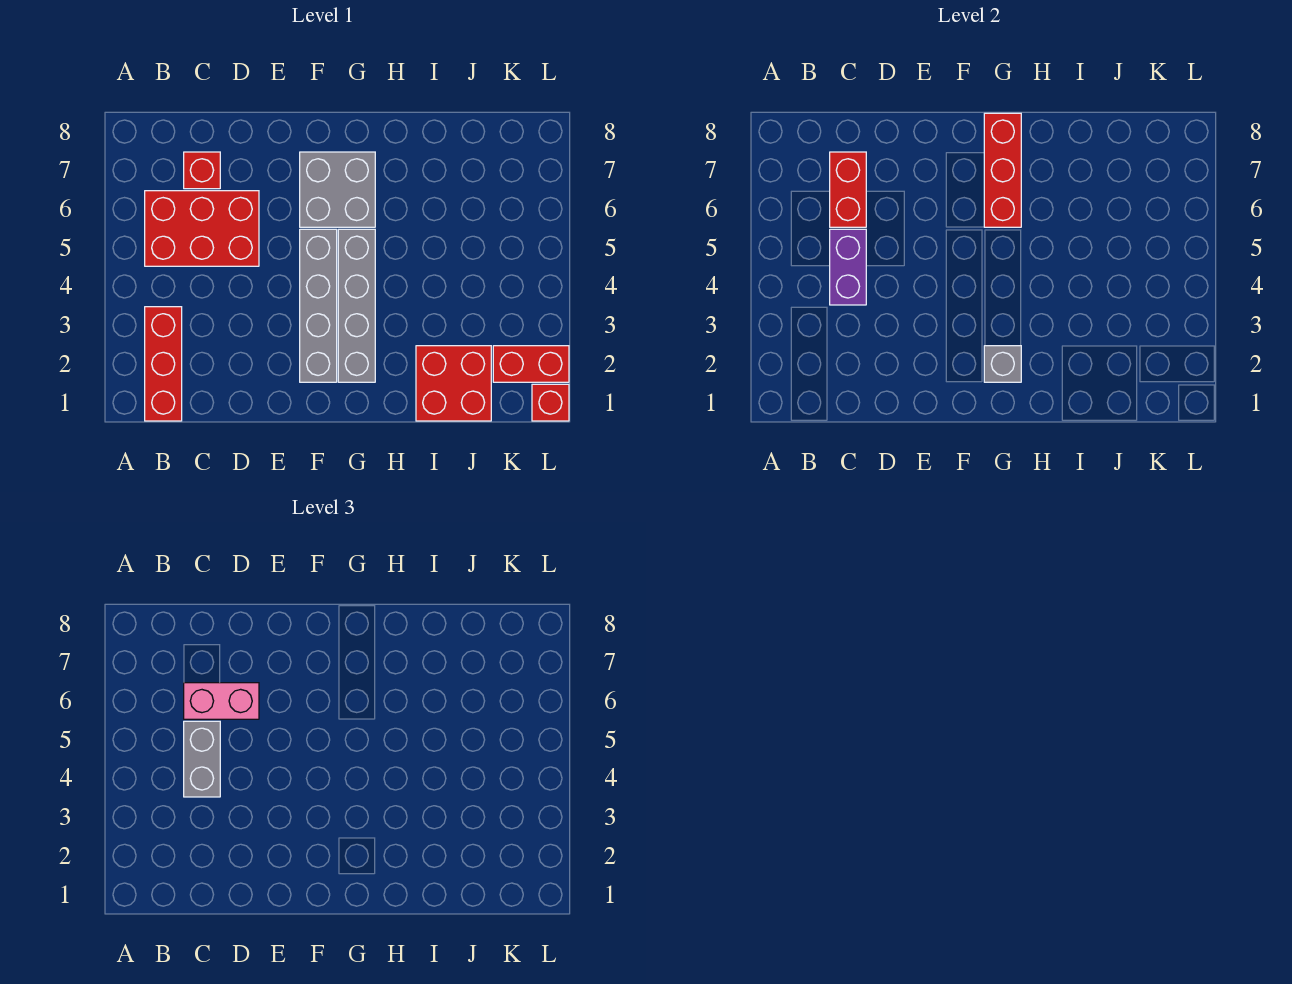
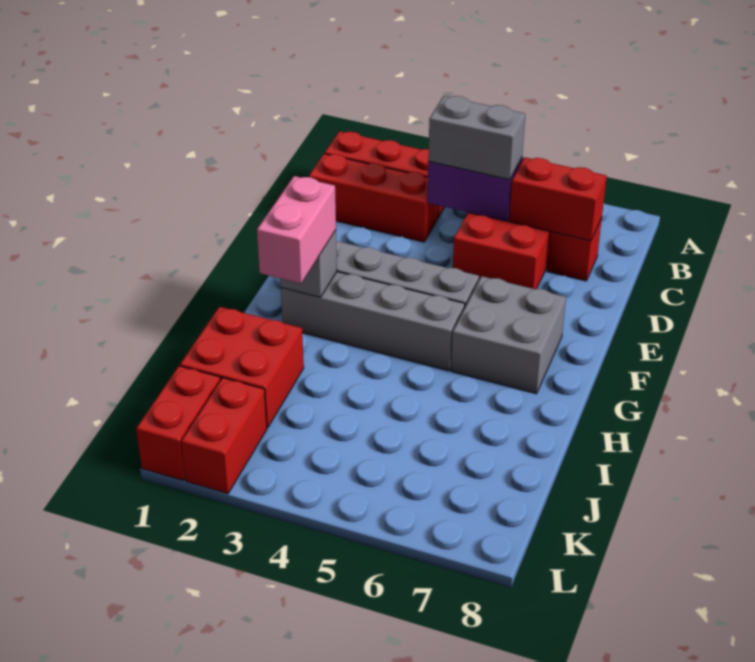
pink brick C6:D6 level 3 -> pink brick G2:H2 level 3
red brick G6:G8 level 2 -> red brick C1:C3 level 1
red brick L1 level 1 -> red brick K1:L1 level 1

